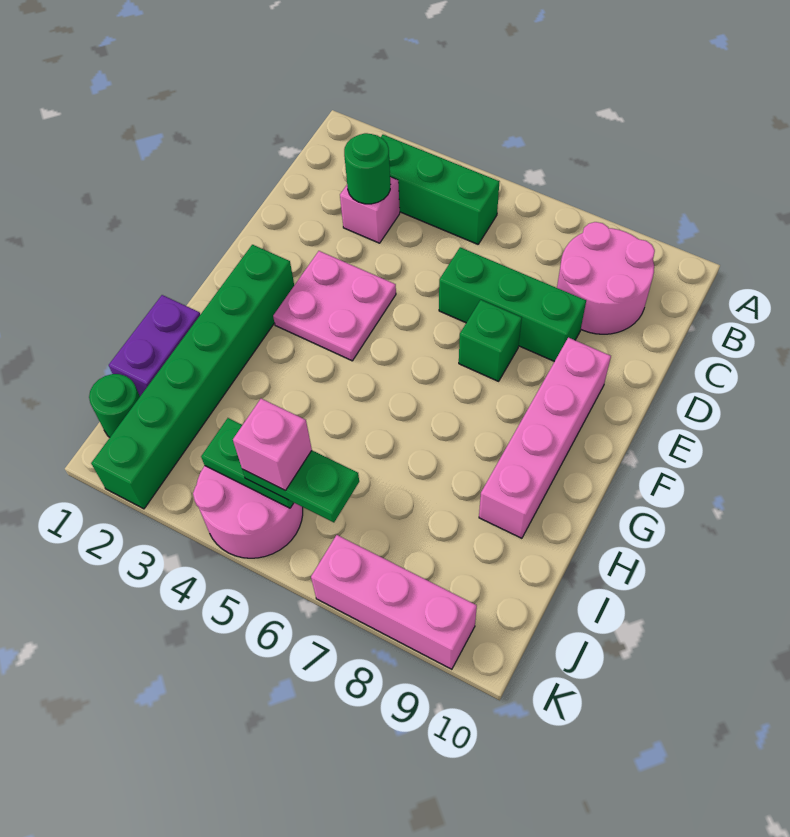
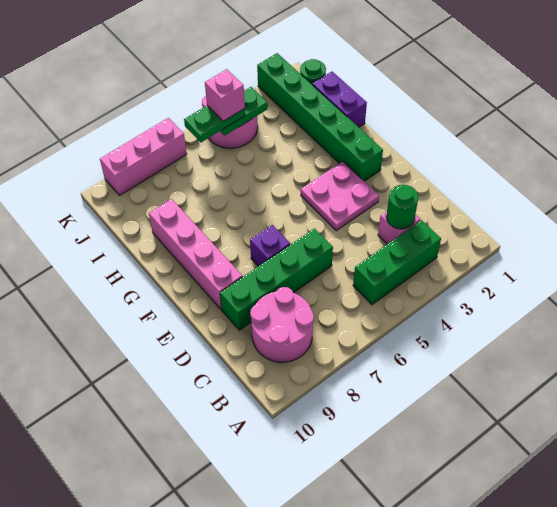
green brick D6:D8 level 1 -> green brick D6:D9 level 1
green brick E7 level 1 -> purple brick E7 level 1

